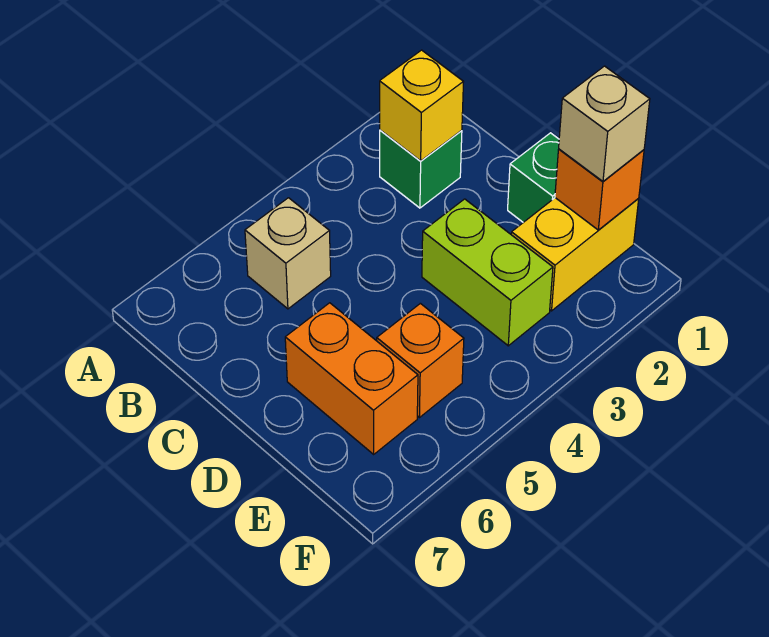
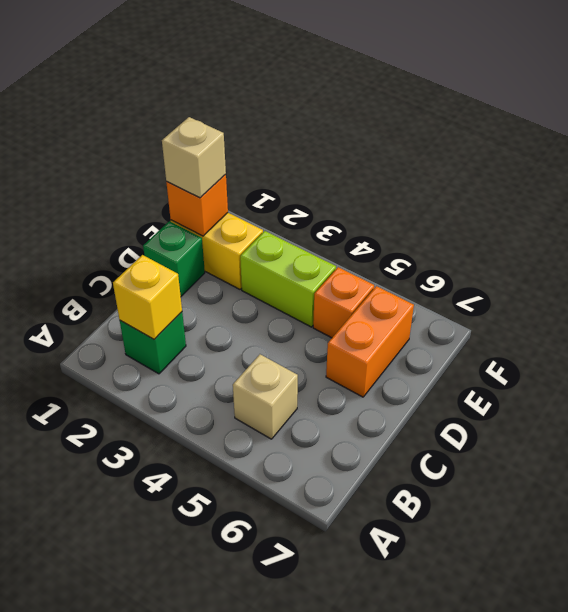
lime brick D3:E3 level 1 -> lime brick E3:E4 level 1

